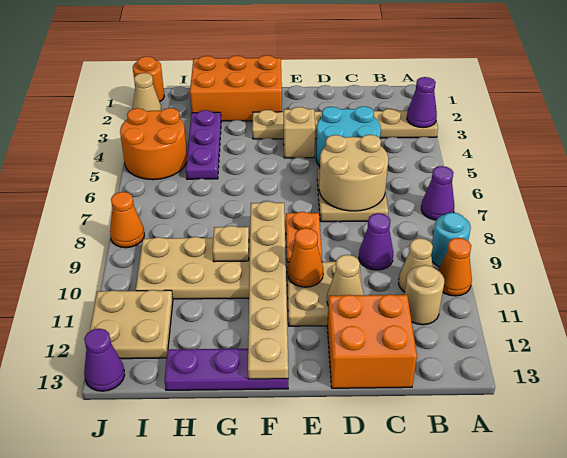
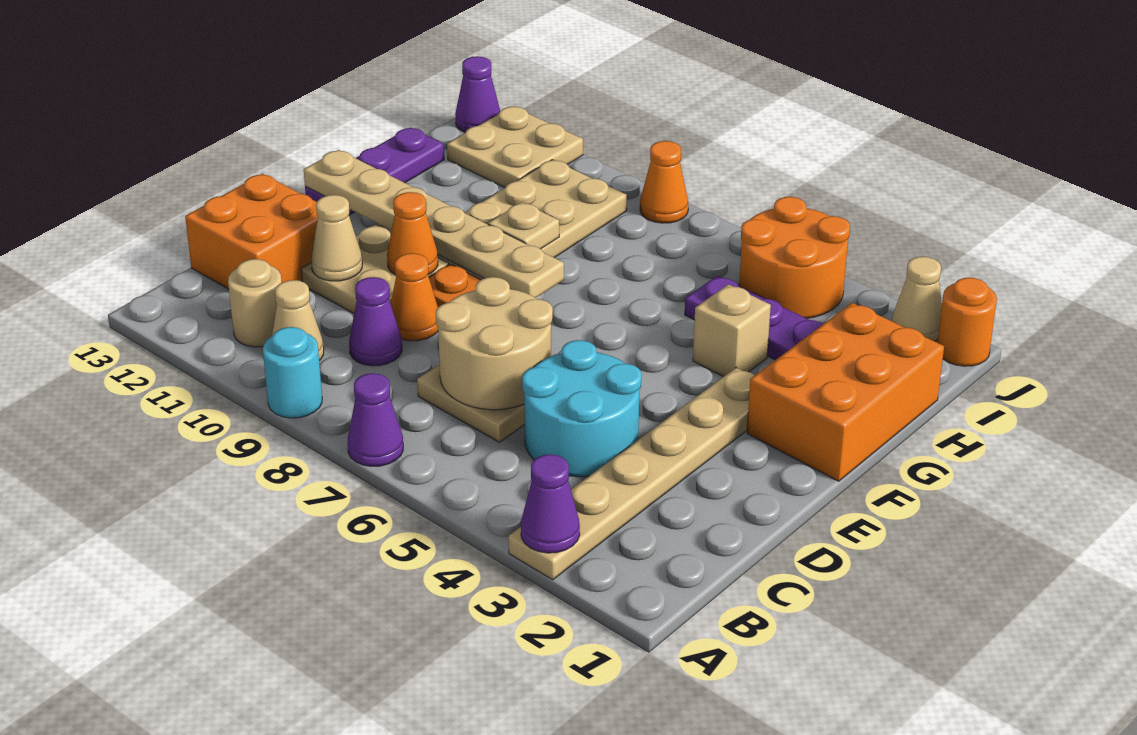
orange cone A10 level 1 -> orange cone D9 level 1
tan brick E4 level 1 -> tan brick G4 level 1

